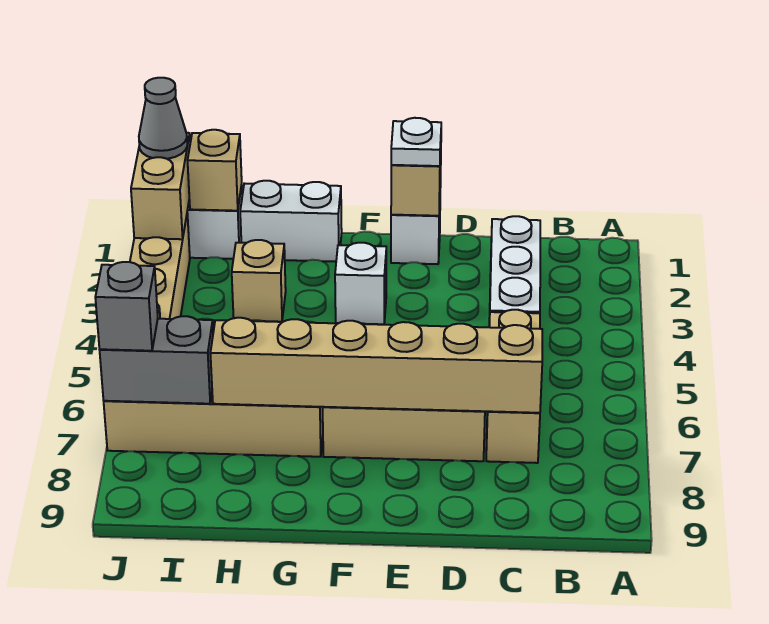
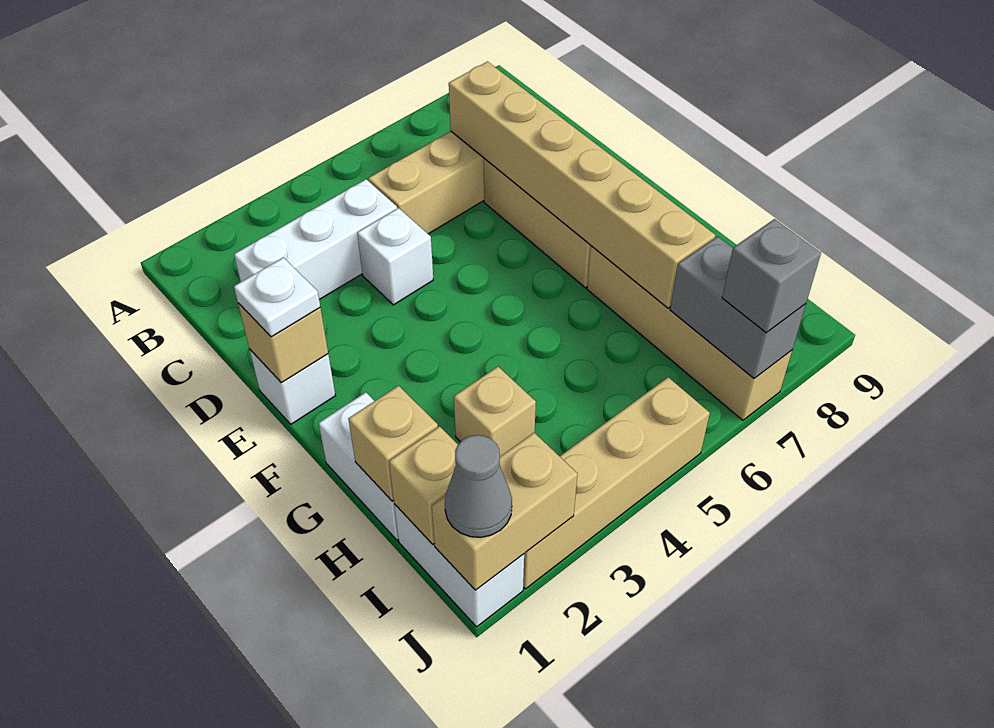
white brick F3 level 1 -> white brick D4 level 1
none -> tan brick H1 level 2

